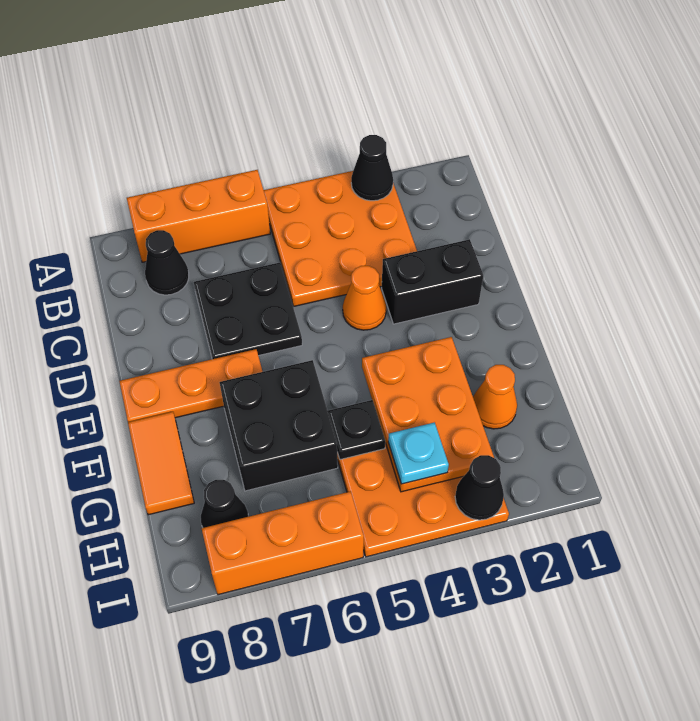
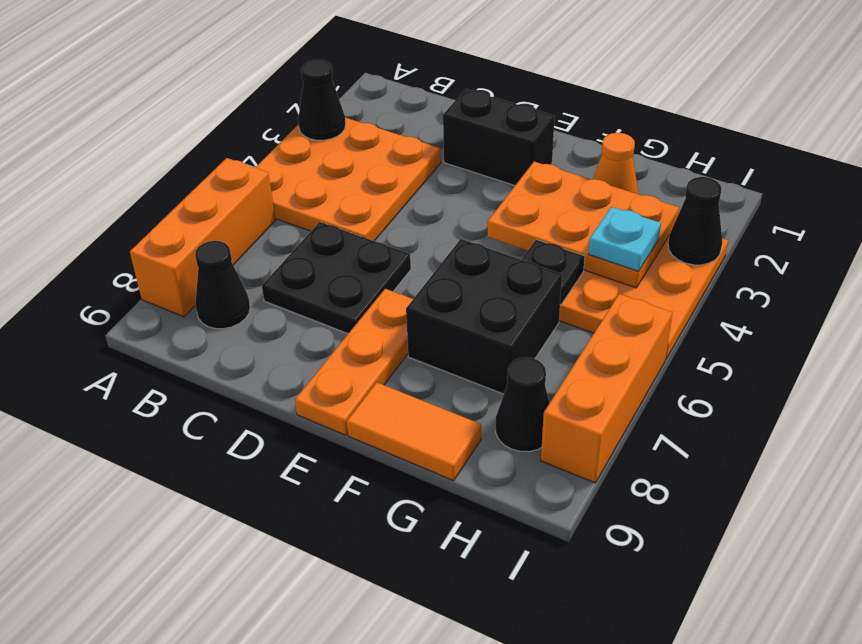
black brick D2:D3 level 1 -> black brick D2:E2 level 1
orange cone D4 level 1 -> none

